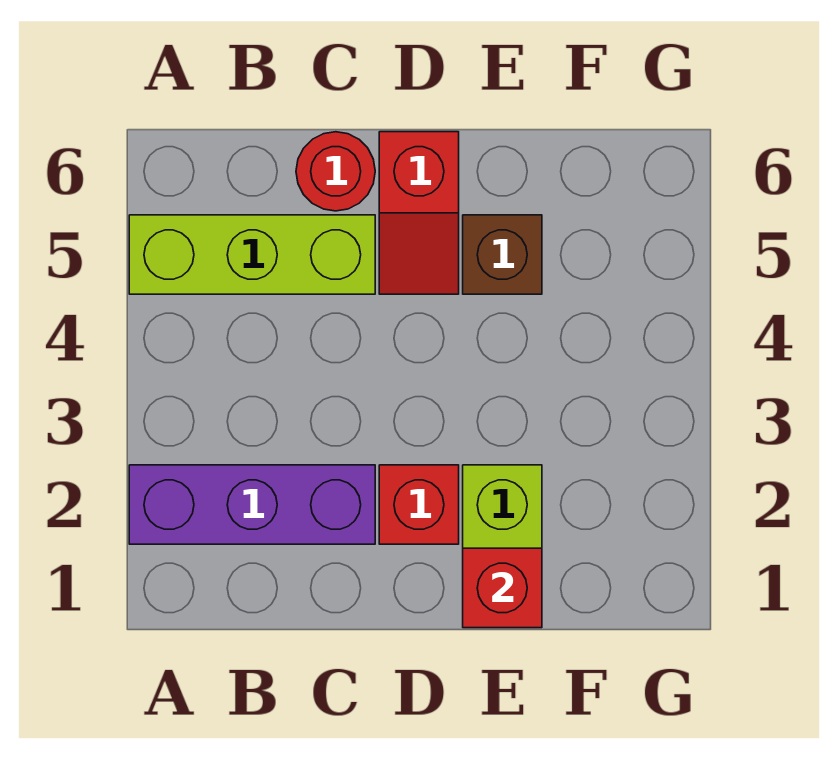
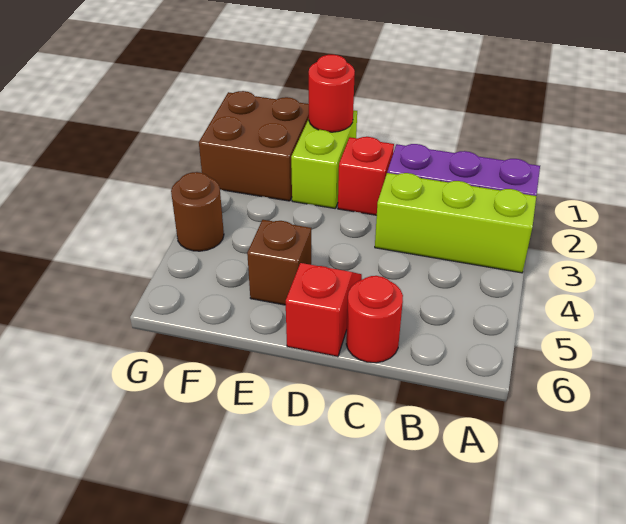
lime brick A5:C5 level 1 -> lime brick A3:C3 level 1
red brick E1 level 2 -> red round brick E1 level 2
none -> brown brick F1:G2 level 1
none -> brown round brick G4 level 1

